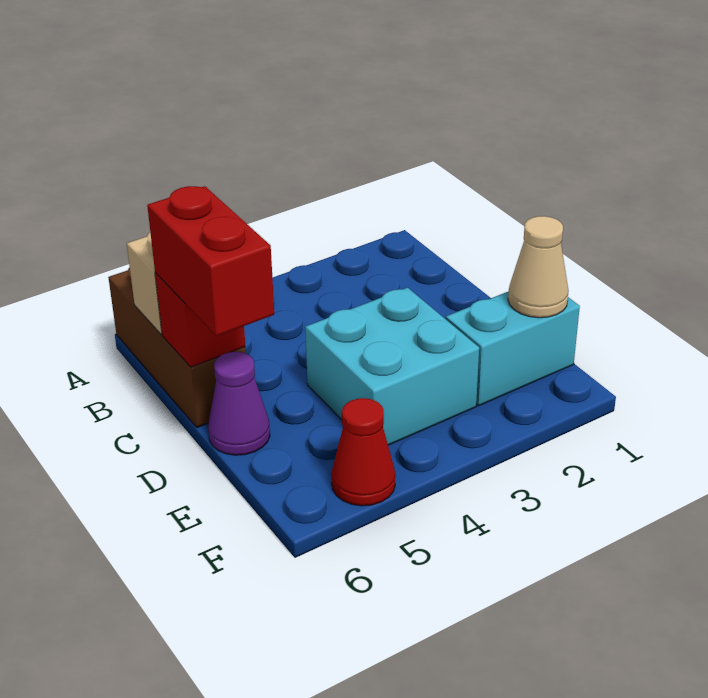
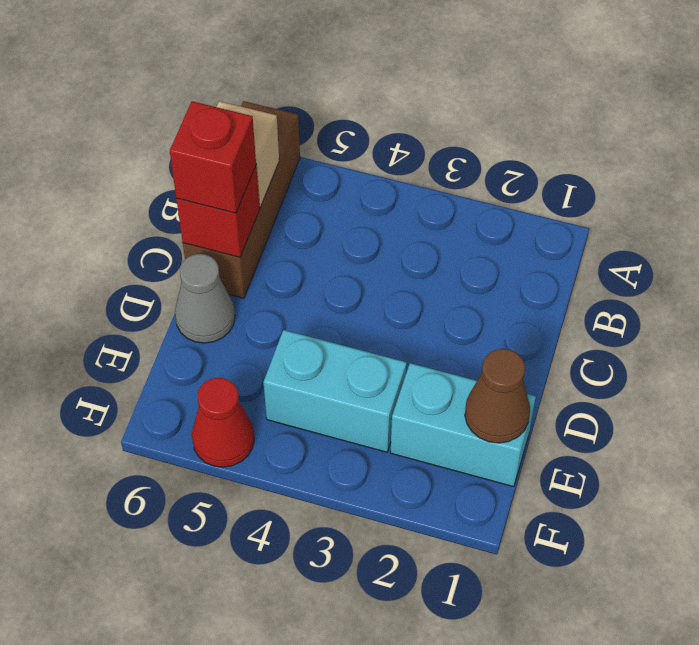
red brick C6:D6 level 3 -> red brick C6 level 3
cyan brick D3:E4 level 1 -> cyan brick E3:E4 level 1
purple cone D6 level 1 -> grey cone D6 level 1
tan cone E1 level 2 -> brown cone E1 level 2

